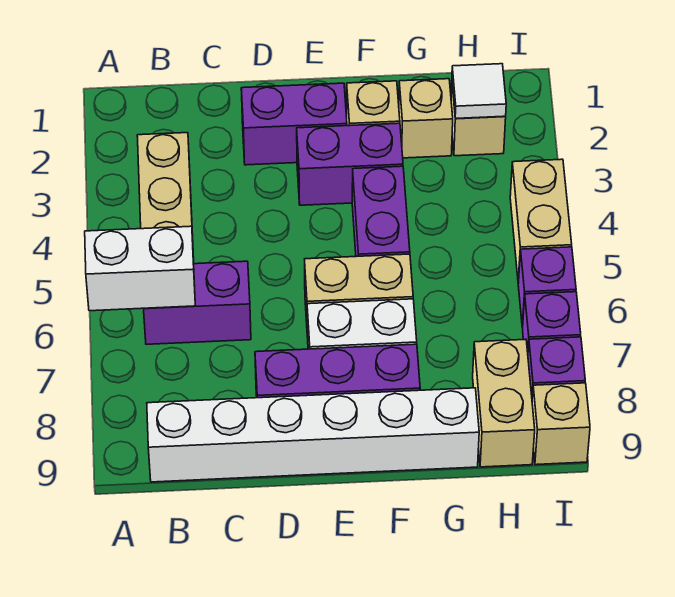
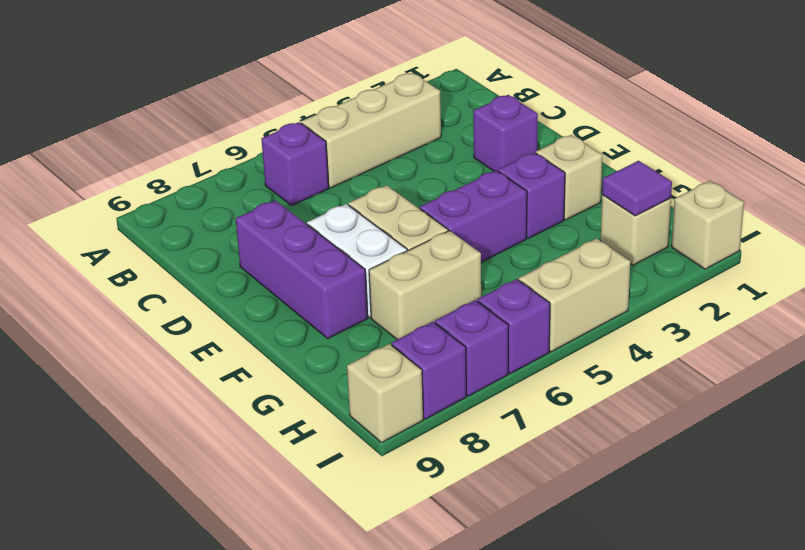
white brick A6:B6 level 2 -> none
purple brick B6:C6 level 1 -> purple brick B6 level 1
white brick B9:G9 level 1 -> none
purple brick D2:E2 level 1 -> purple brick D2 level 1
purple brick E3:F3 level 1 -> purple brick F3 level 1
tan brick G2 level 1 -> tan brick I1 level 1
white tile H2 level 2 -> purple tile H2 level 2
tan brick H8:H9 level 1 -> tan brick G6:G7 level 1

